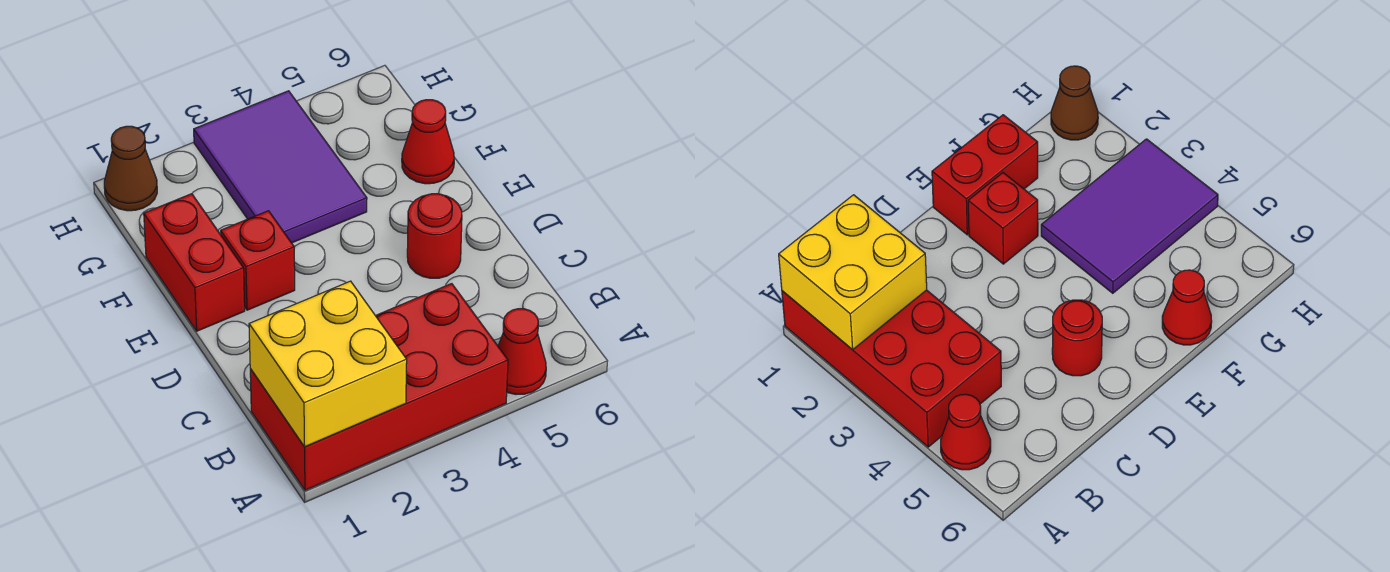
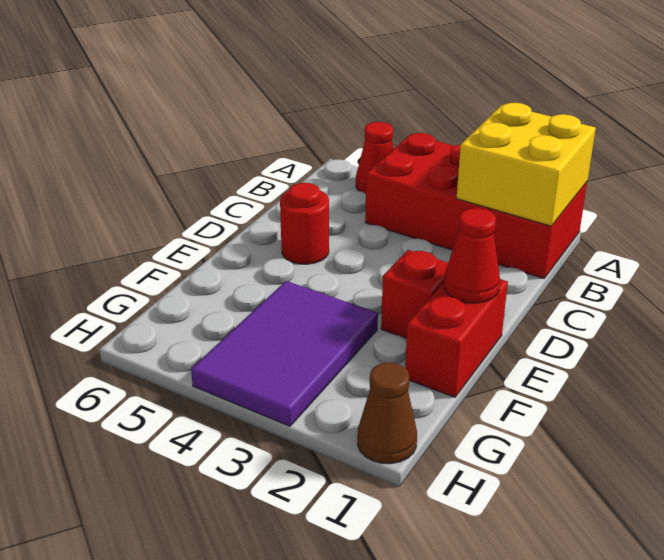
red cone F6 level 1 -> red cone E1 level 2

